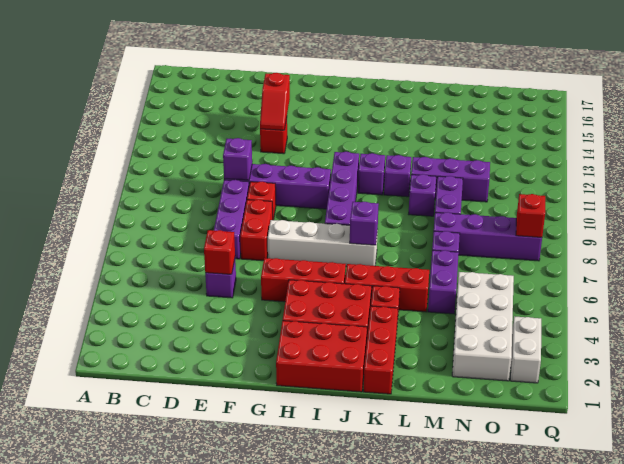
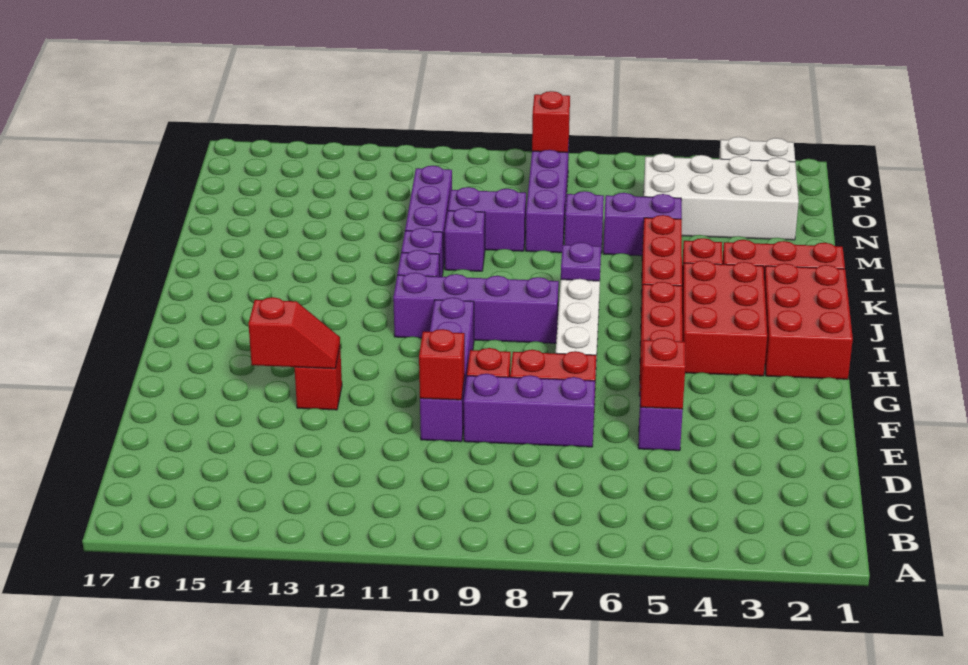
purple brick E10 level 2 -> red brick E10 level 2
purple brick J7 level 2 -> purple plate J7 level 2

